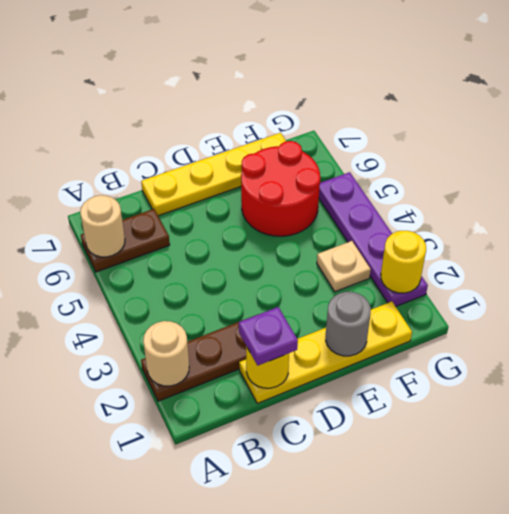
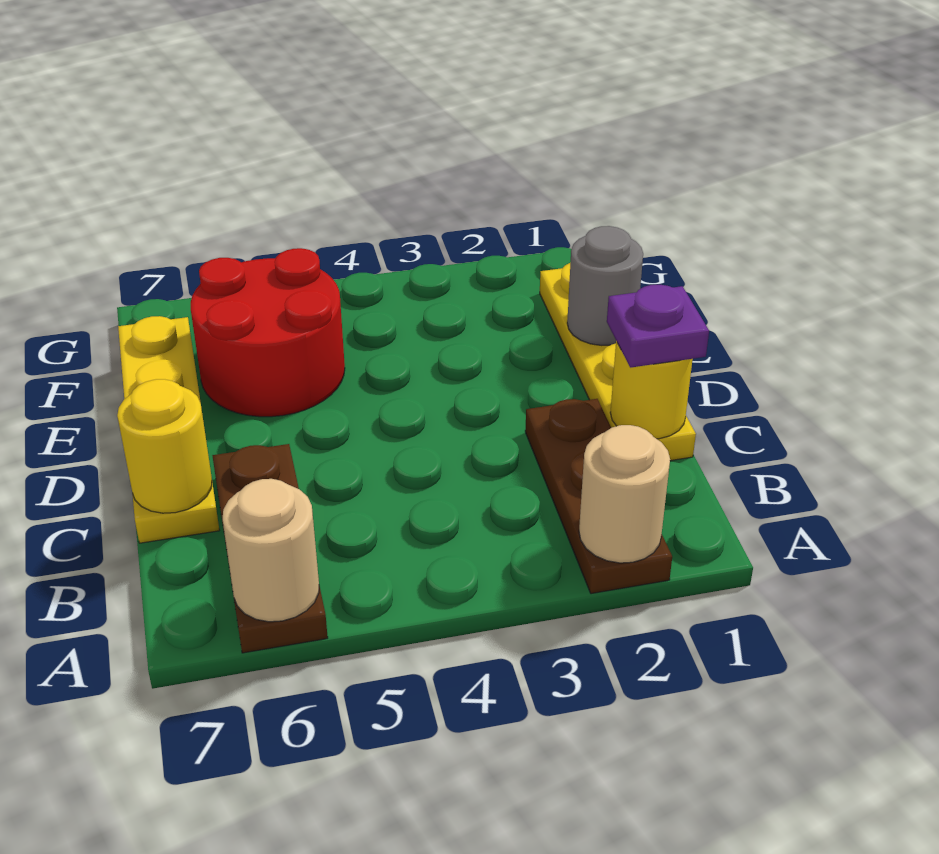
brown plate A6:B6 level 1 -> brown plate A6:C6 level 1
tan plate F3 level 1 -> none
purple plate G2:G5 level 1 -> none
yellow round brick G2 level 2 -> yellow round brick C7 level 2

